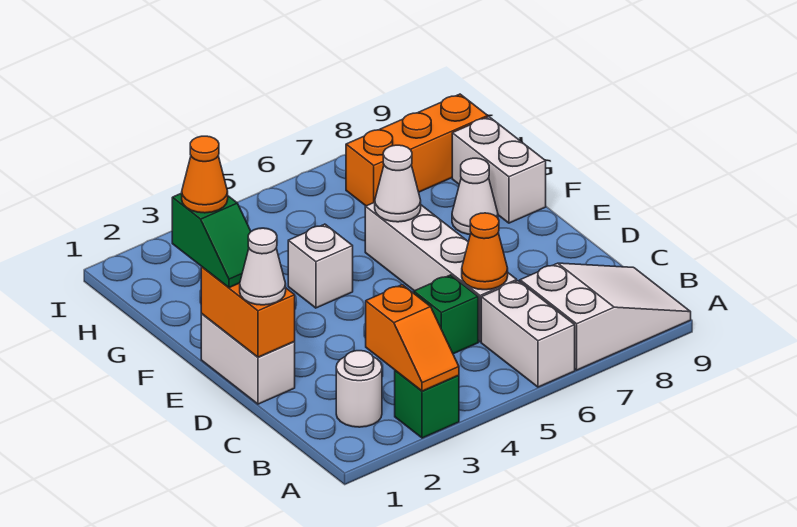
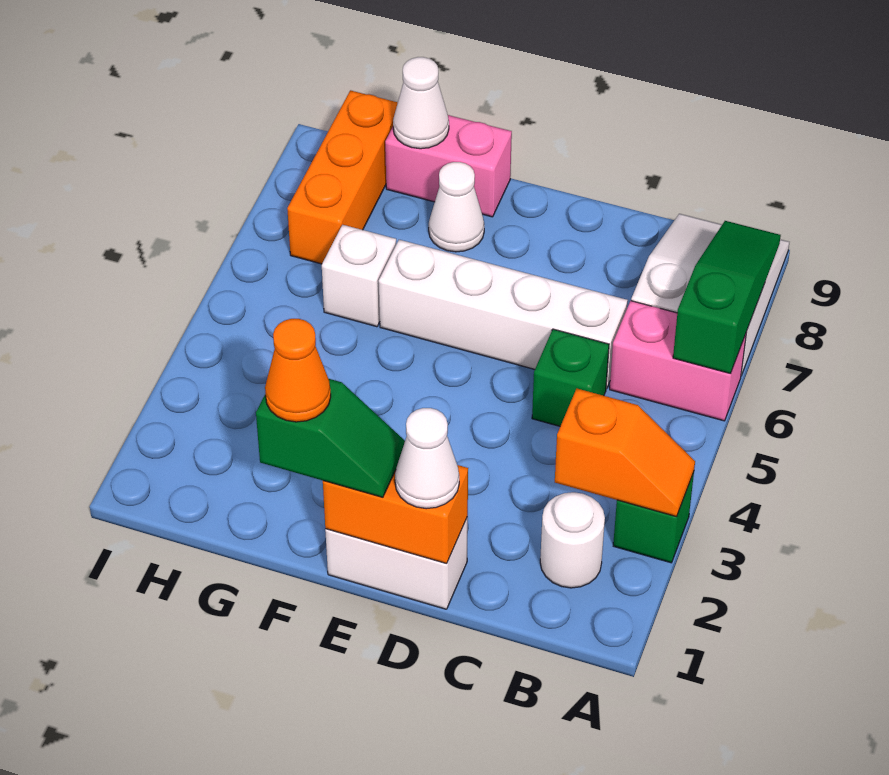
white brick A6:B6 level 1 -> pink brick A6:B6 level 1
none -> green slope A6:A8 level 2 top 6
orange cone C6 level 2 -> none
white brick F4 level 1 -> white brick G6 level 1
white cone F6 level 2 -> white cone G9 level 2
white brick F9:G9 level 1 -> pink brick F9:G9 level 1

